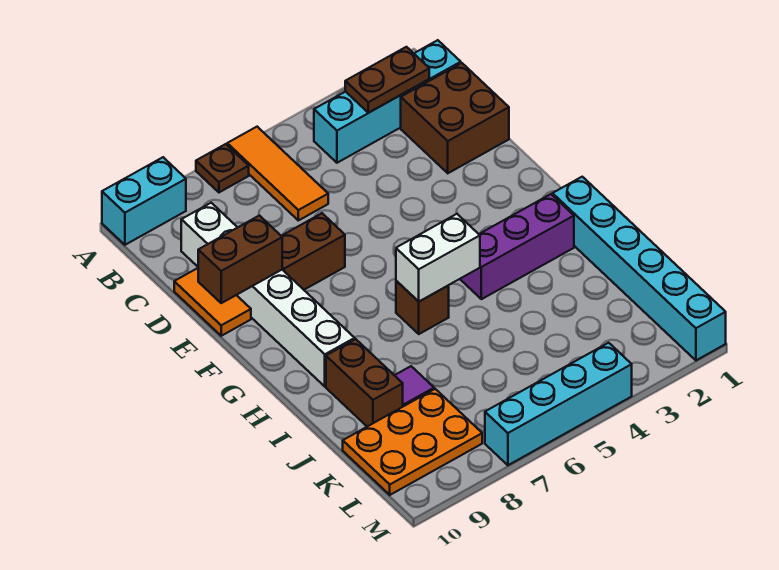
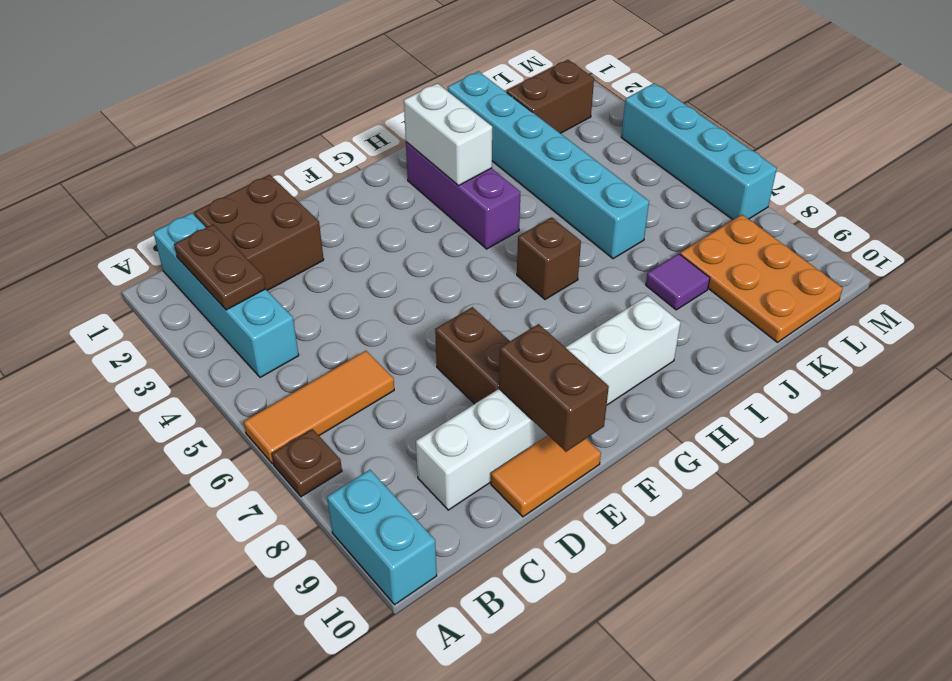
cyan brick H1:M1 level 1 -> cyan brick J1:J6 level 1
white brick H5:H6 level 2 -> white brick H2:H3 level 2
brown brick I9:J9 level 1 -> brown brick K2:L2 level 1

